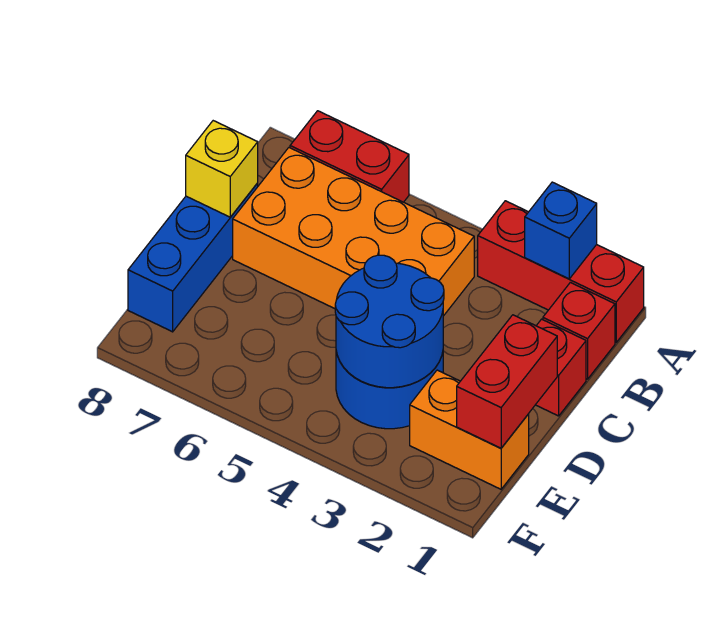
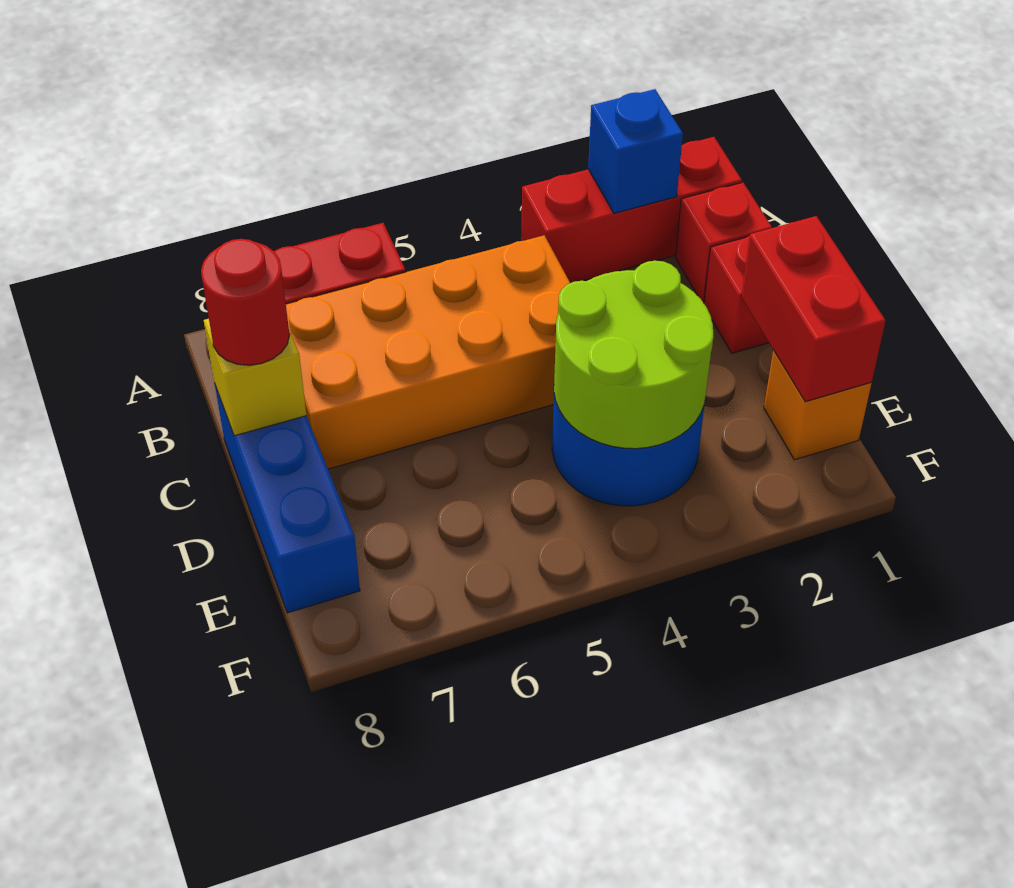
none -> red round brick C8 level 3
blue round brick D3:E4 level 2 -> lime round brick D3:E4 level 2
orange brick E1:E2 level 1 -> orange brick E1 level 1

